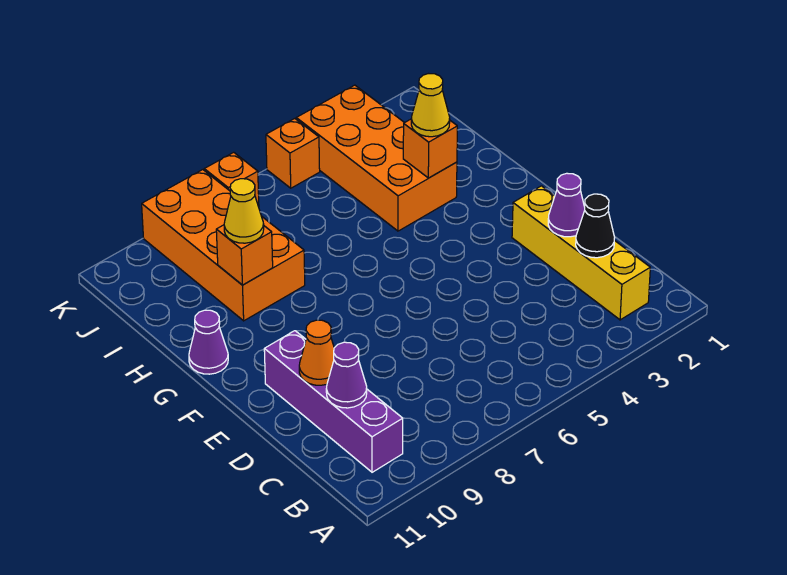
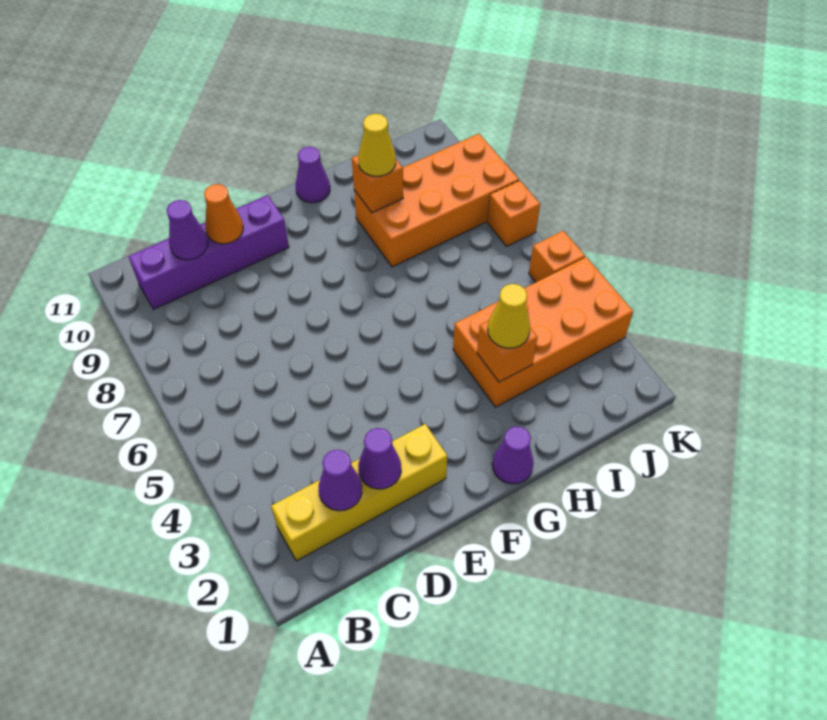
black cone C2 level 2 -> purple cone C2 level 2
none -> purple cone G1 level 1

